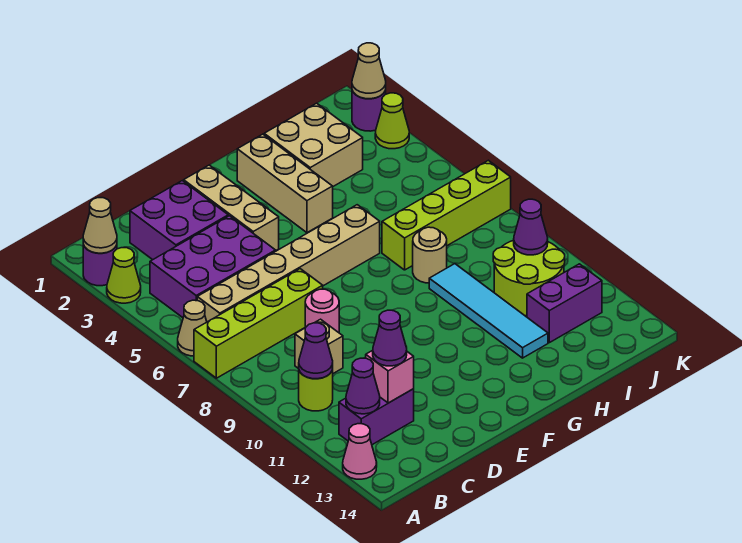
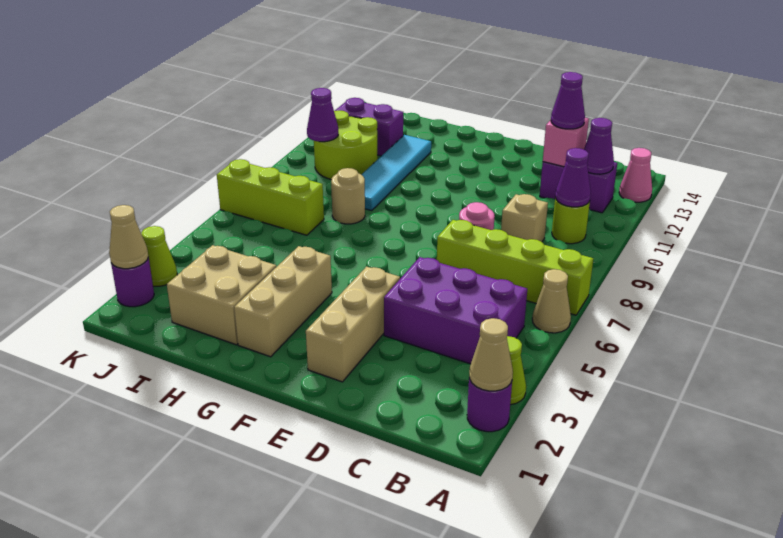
tan brick B6:G6 level 1 -> none
purple brick C2:D3 level 1 -> none
lime brick H7:K7 level 1 -> lime brick I7:K7 level 1

